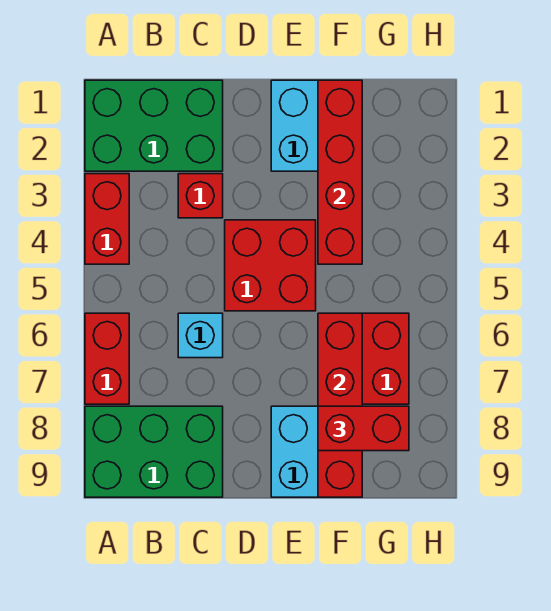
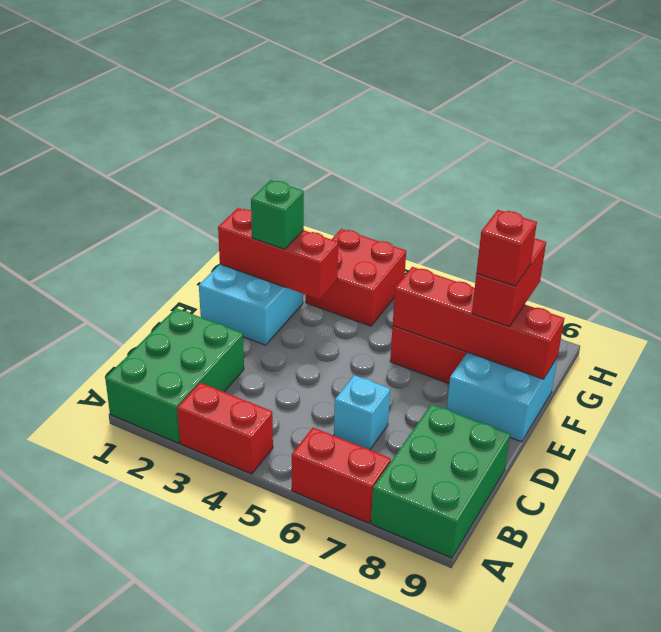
red brick C3 level 1 -> red brick F8 level 4
red brick D4:E5 level 1 -> red brick G3:H4 level 1
red brick F1:F4 level 2 -> red brick F1:F3 level 2
none -> green brick F2 level 3

